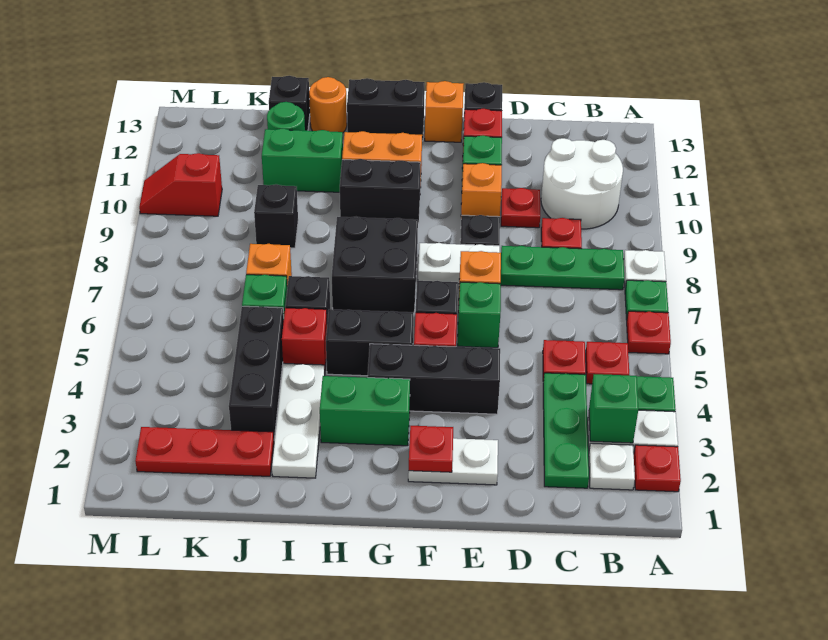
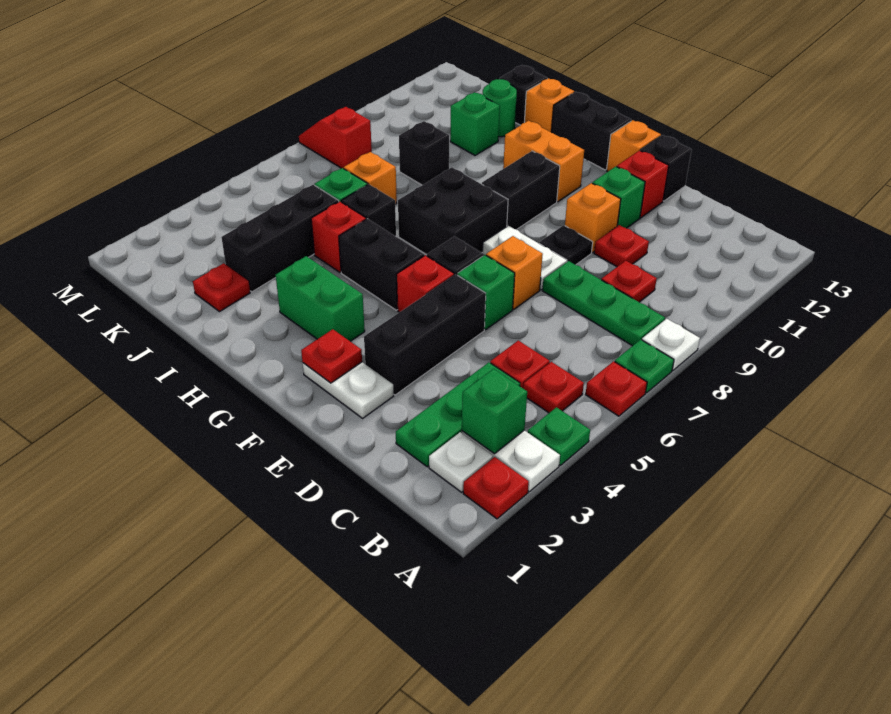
white round brick B10:C11 level 1 -> none
black brick E4:G4 level 1 -> black brick E3:E5 level 1
black brick G10:H10 level 1 -> black brick G9:G10 level 1
white plate I2:I4 level 1 -> none
green brick I11:J11 level 1 -> green brick J11 level 1
orange round brick I13 level 1 -> orange brick I13 level 1
red plate J2:L2 level 1 -> red plate J2 level 1
red slope L10:M10 level 1 top L -> red slope L8:M8 level 1 top L

